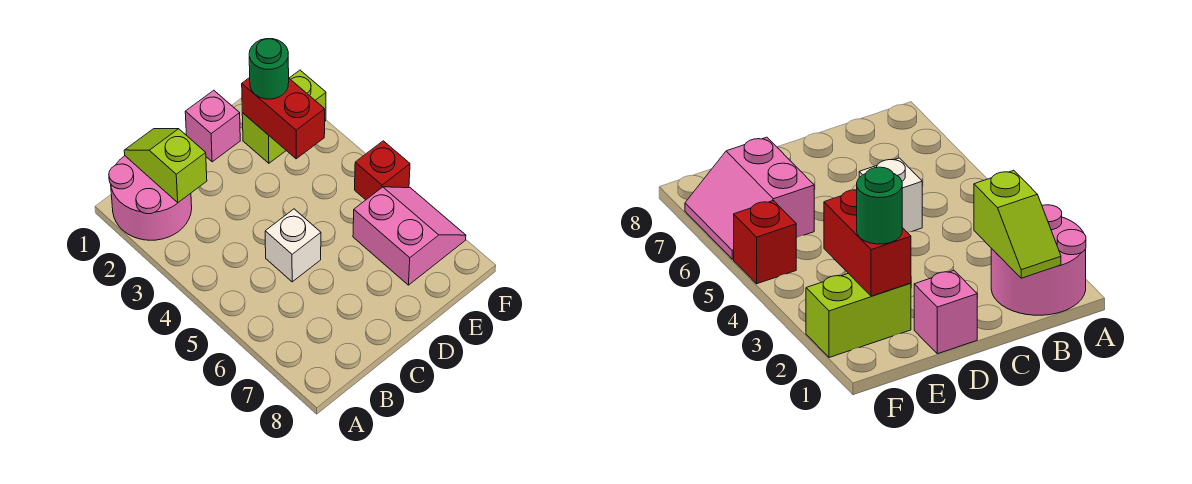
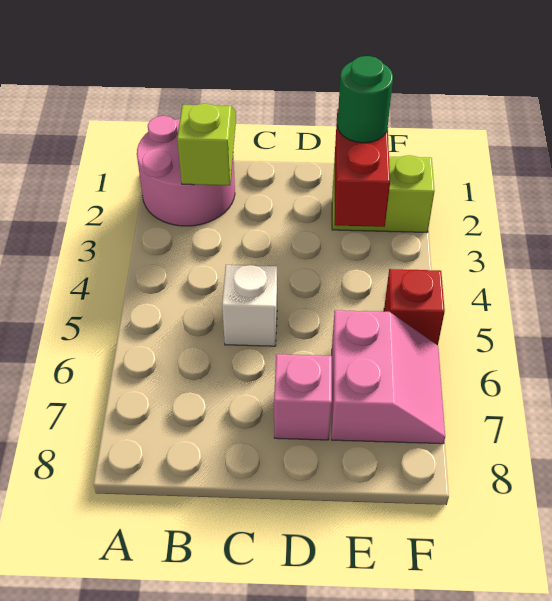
pink brick D1 level 1 -> pink brick D7 level 1

